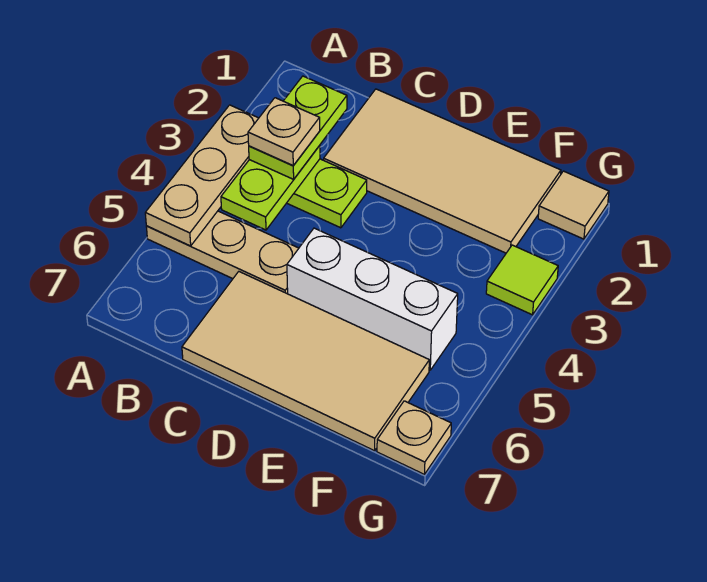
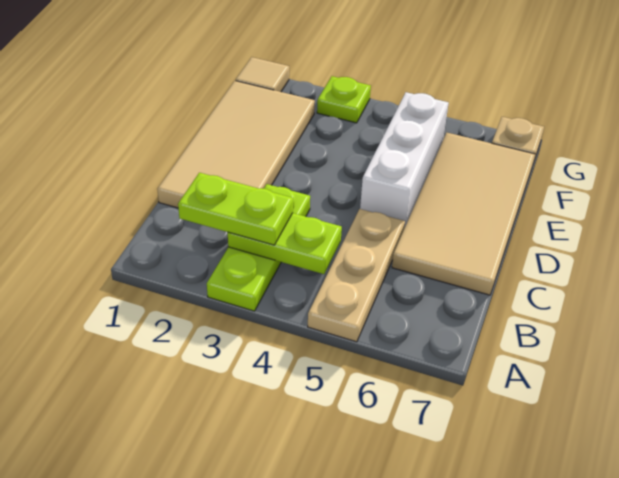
tan plate A3:A5 level 2 -> none
tan plate B3 level 4 -> none
lime tile G3 level 1 -> lime plate G3 level 1

